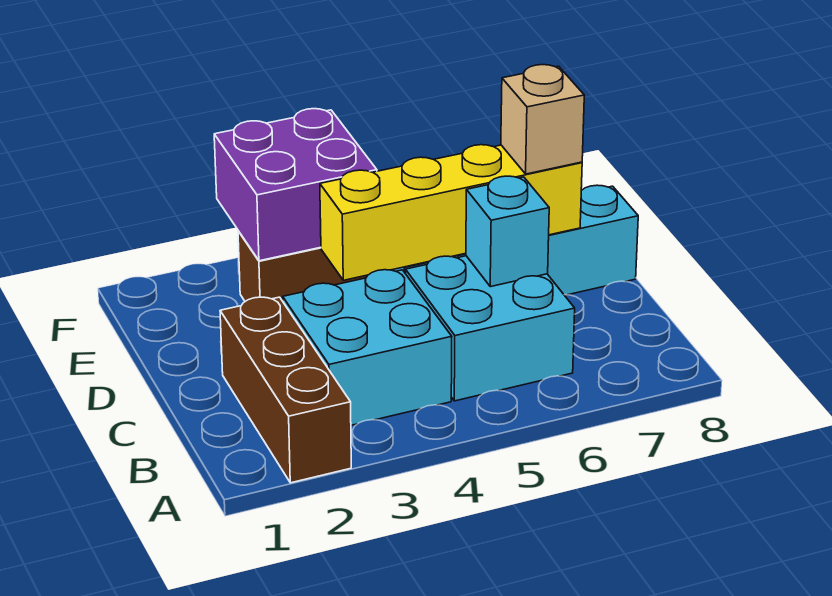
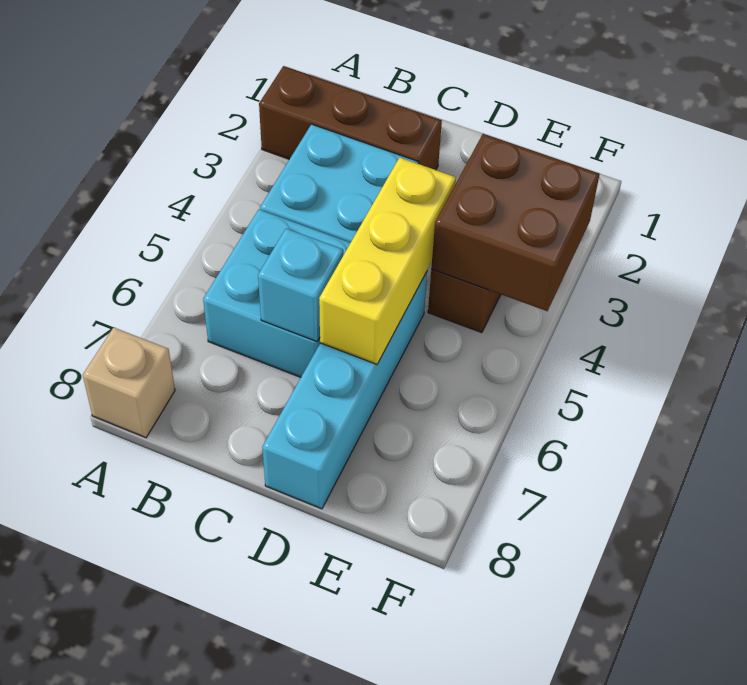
yellow brick D4:D7 level 2 -> yellow brick D4:D6 level 2
tan brick D7 level 3 -> tan brick A8 level 1
purple brick E3:F4 level 2 -> brown brick E3:F4 level 2

